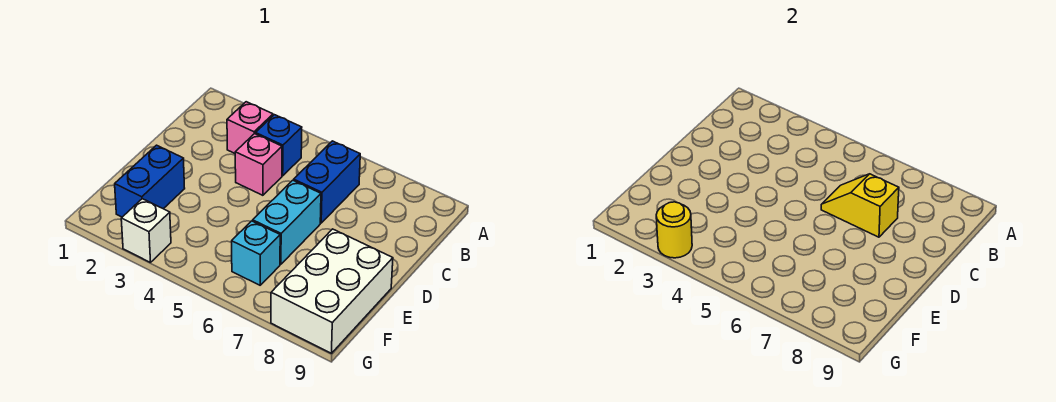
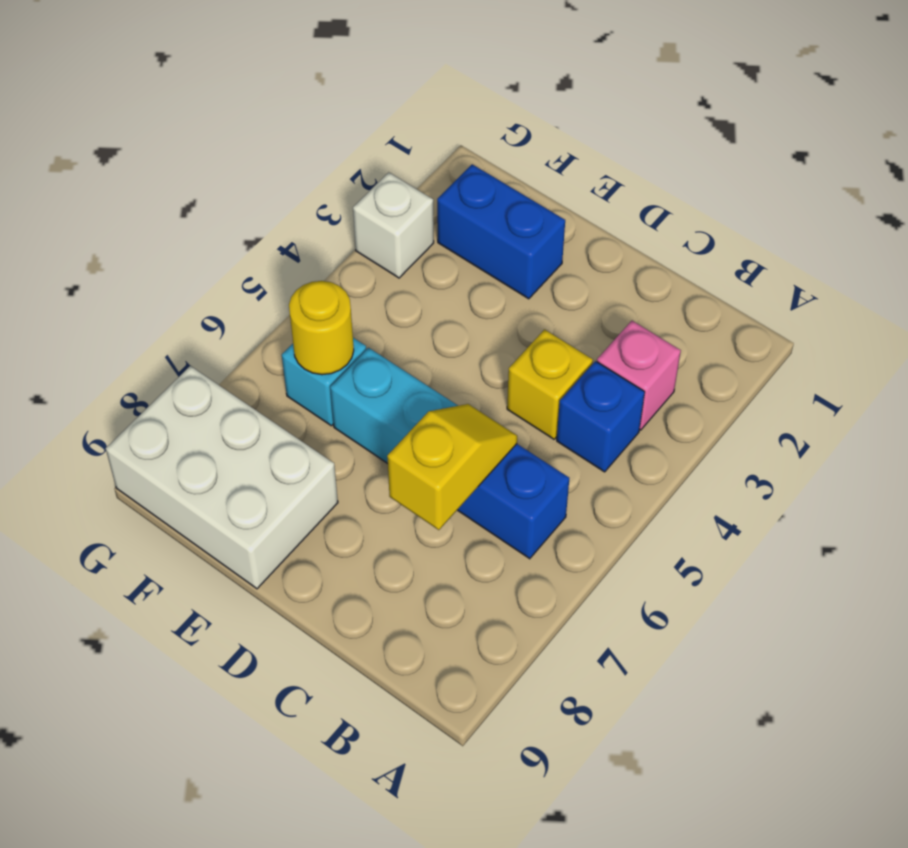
pink brick C4 level 1 -> yellow brick C4 level 1
yellow round brick G3 level 2 -> yellow round brick F6 level 2

